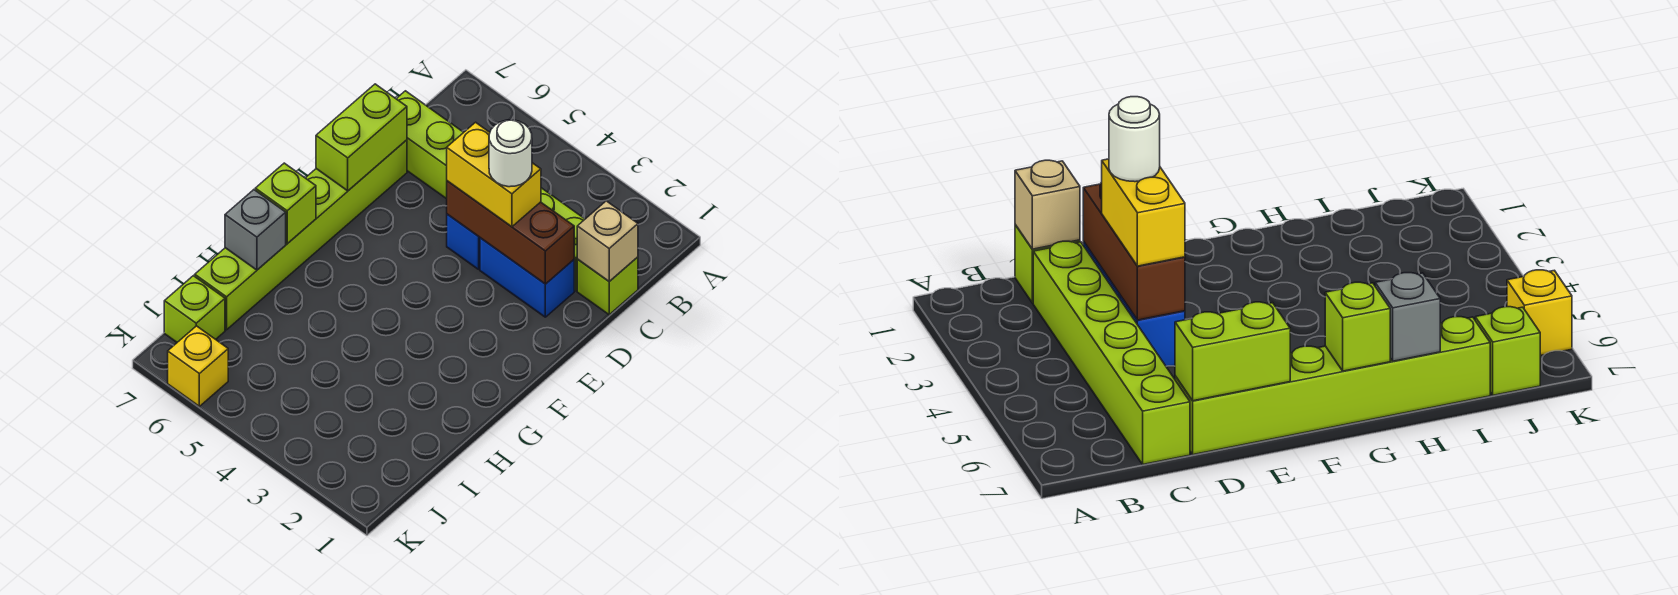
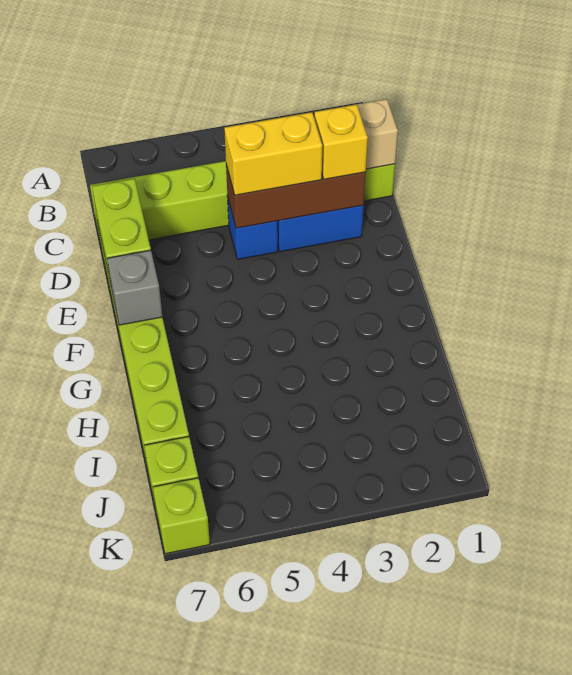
white round brick D3 level 4 -> none
lime brick G7 level 2 -> lime brick K7 level 1
grey brick H7 level 2 -> grey brick F7 level 2
yellow brick K6 level 1 -> yellow brick D2 level 3

